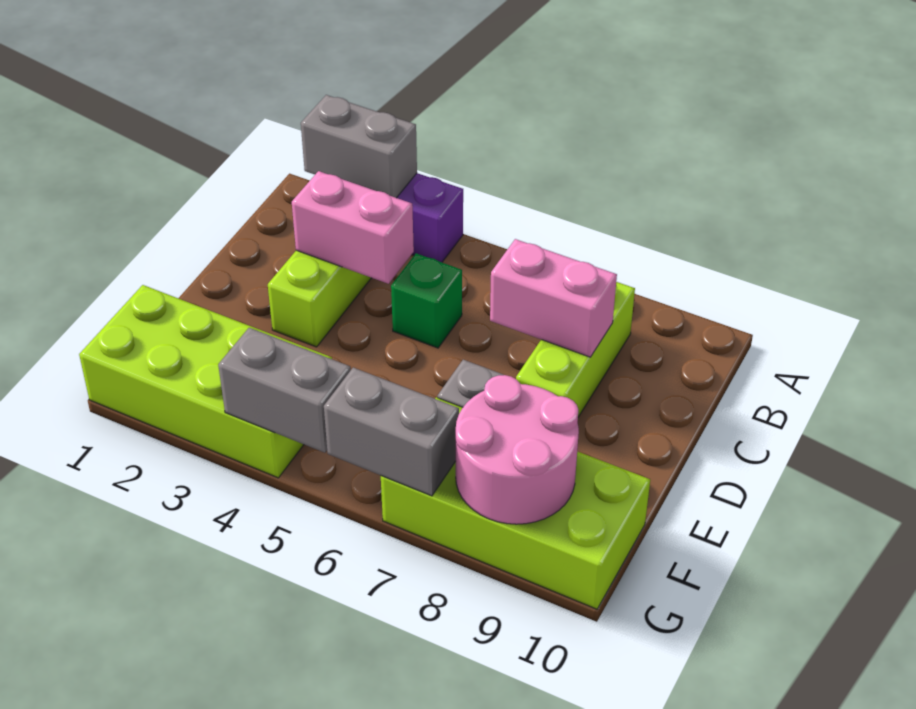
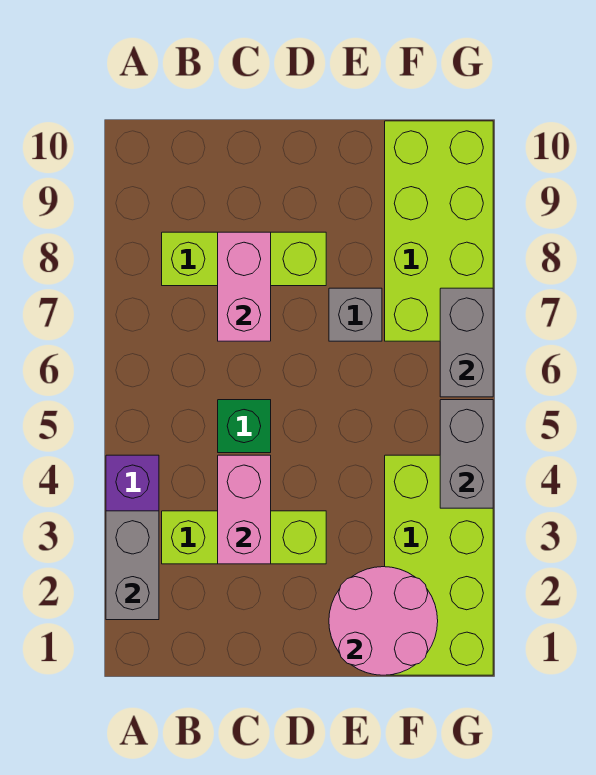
pink round brick F8:G9 level 2 -> pink round brick E1:F2 level 2

